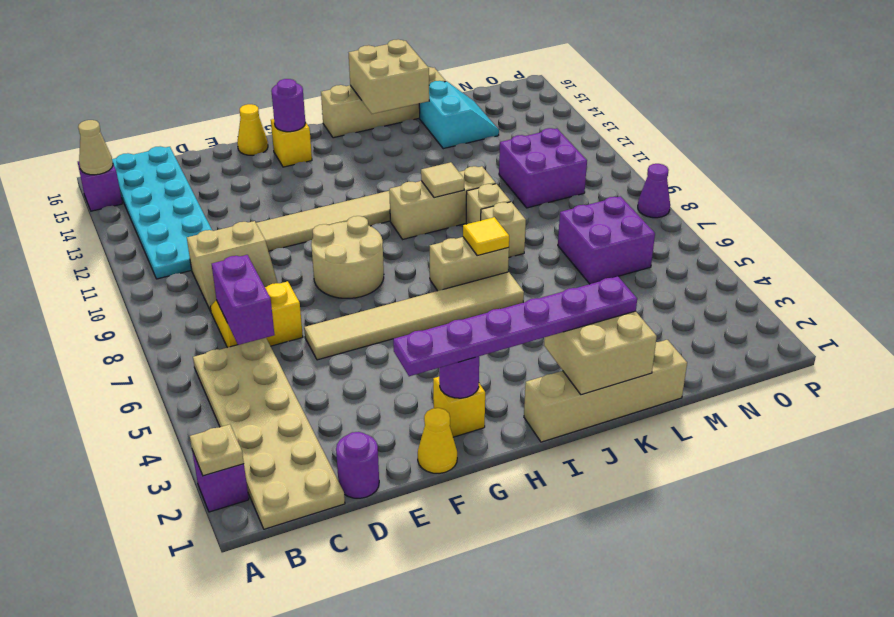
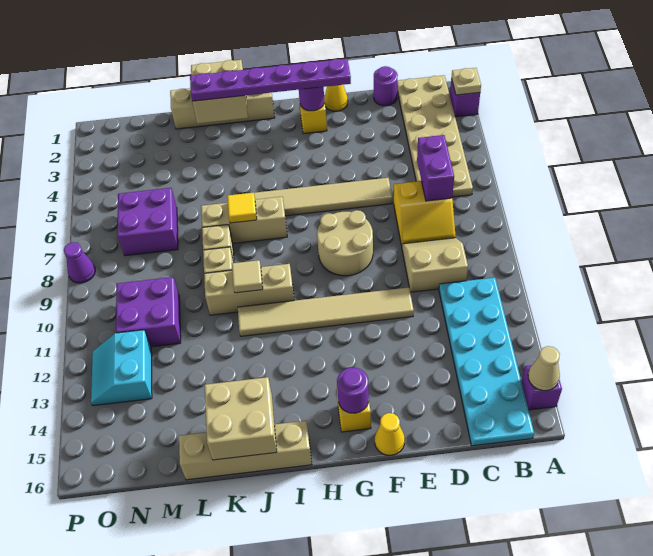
tan brick I7:J7 level 1 -> tan brick I7:K7 level 1
cyan slope L14:M15 level 1 top L -> cyan slope N12:O13 level 1 top N

